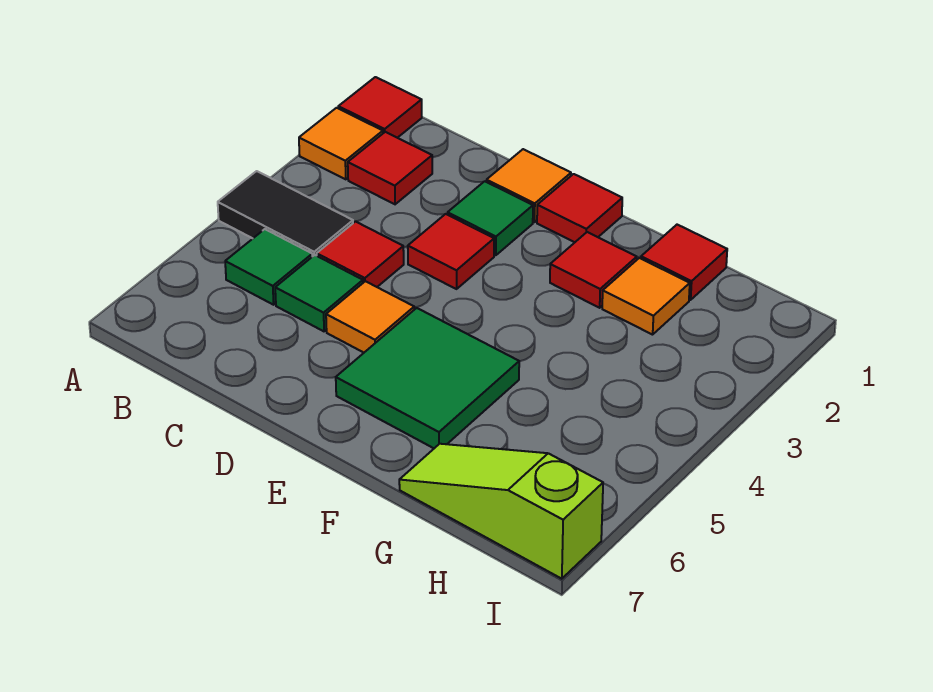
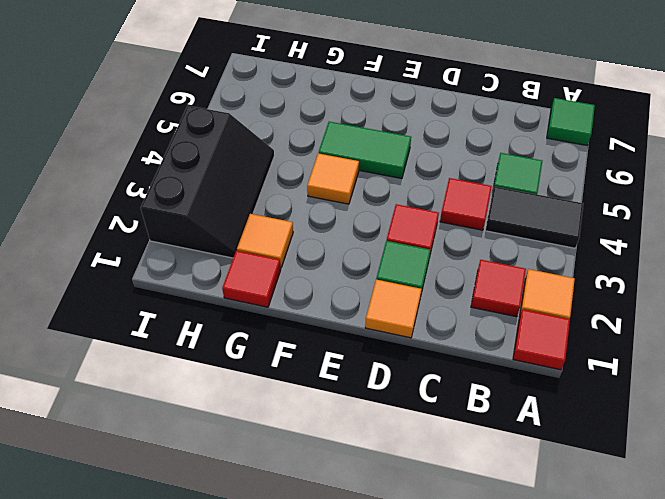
green tile C5 level 1 -> green tile A7 level 1
orange tile D5 level 1 -> orange tile F4 level 1
red tile E1 level 1 -> none
green tile E5:F6 level 1 -> green tile E5:F5 level 1
red tile F2 level 1 -> none
lime slope G7:I7 level 1 top I -> none
none -> black slope H2:I4 level 1 top I

